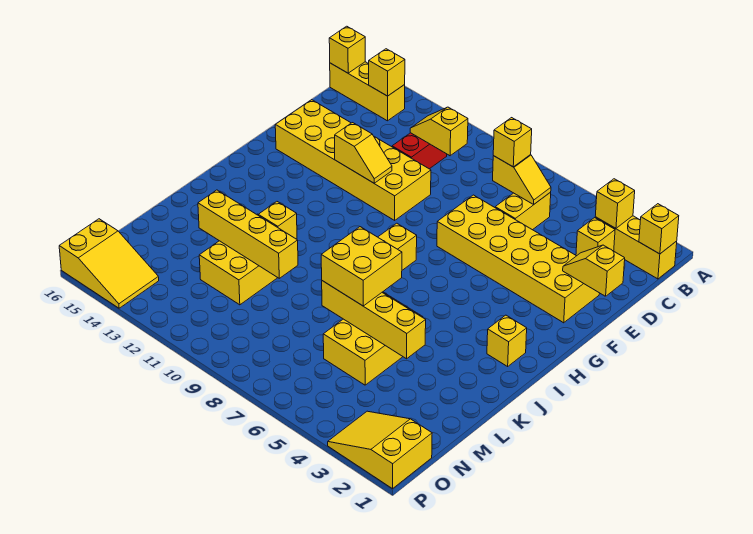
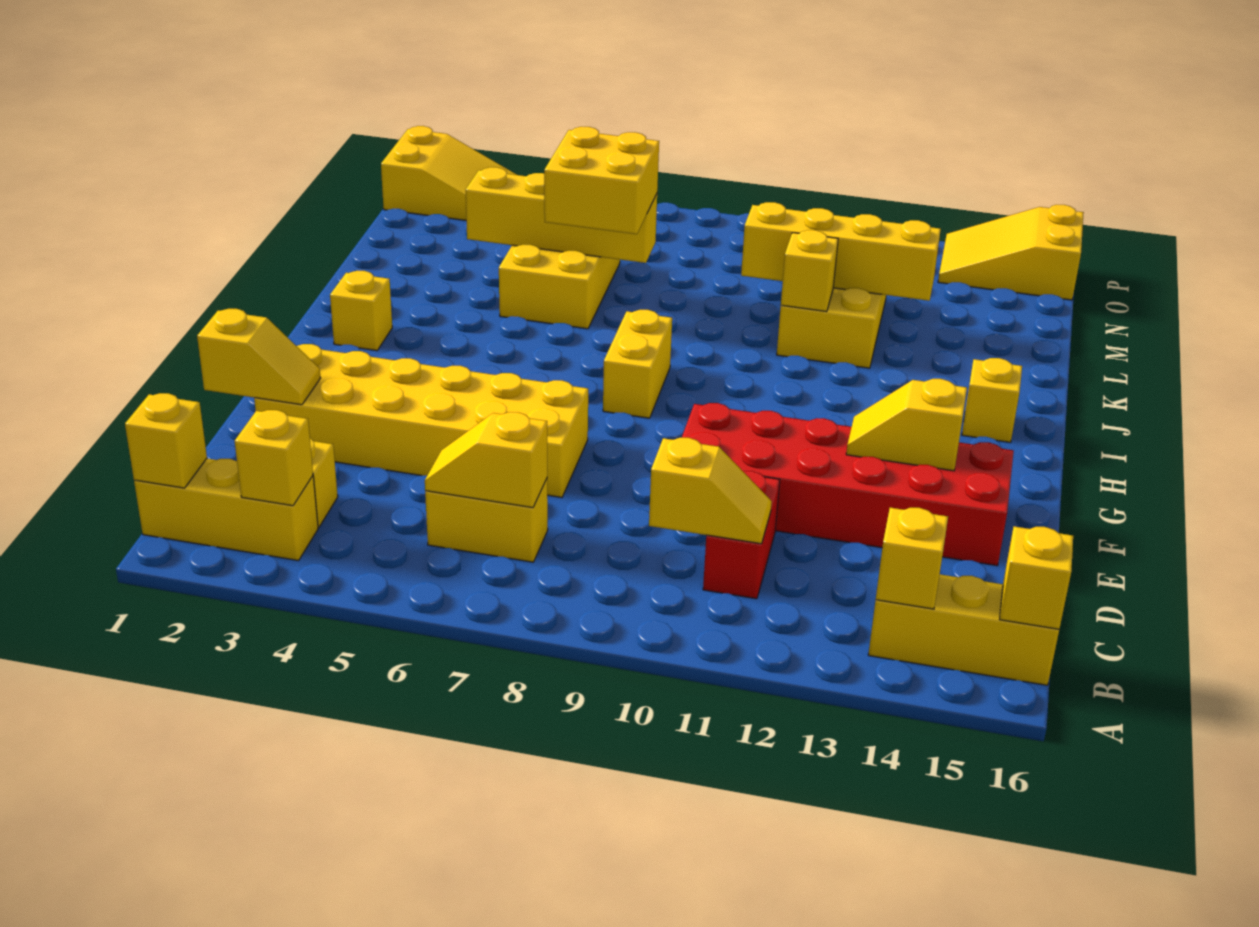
yellow brick C6:D6 level 1 -> yellow brick C6:C7 level 1
yellow brick C7 level 3 -> yellow brick I15 level 1
yellow brick E10:F15 level 1 -> red brick E10:F15 level 1
yellow slope F11:F12 level 2 top 12 -> yellow slope F13:F14 level 2 top 14

